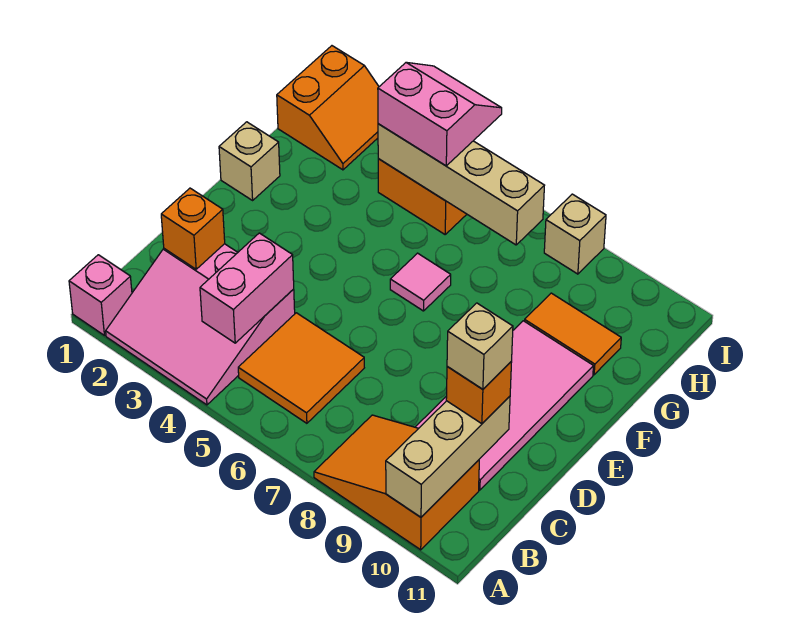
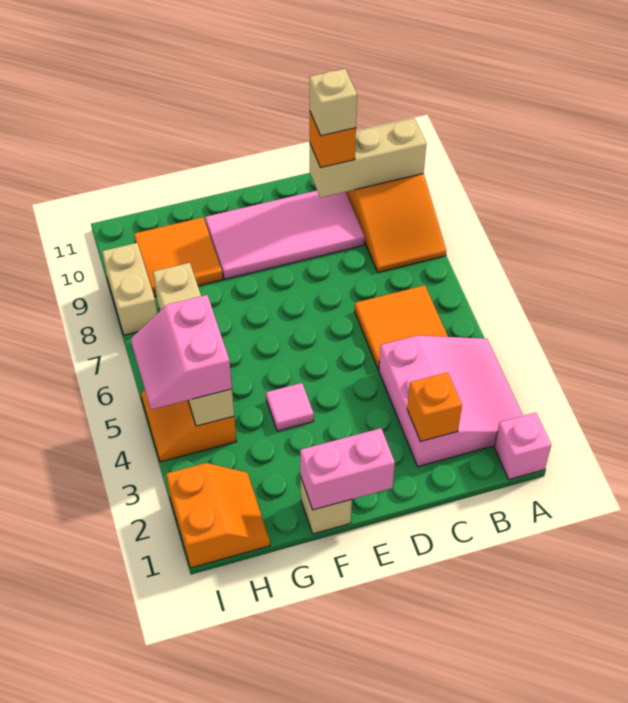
pink brick B4:C4 level 2 -> pink brick E1:F1 level 2
pink tile F6 level 1 -> pink tile F4 level 1
orange tile G9:G10 level 1 -> orange tile G9:H10 level 1
orange slope H1:I2 level 1 top 1 -> orange slope H1:I2 level 1 top I
tan brick I8 level 1 -> tan brick I8:I9 level 1

